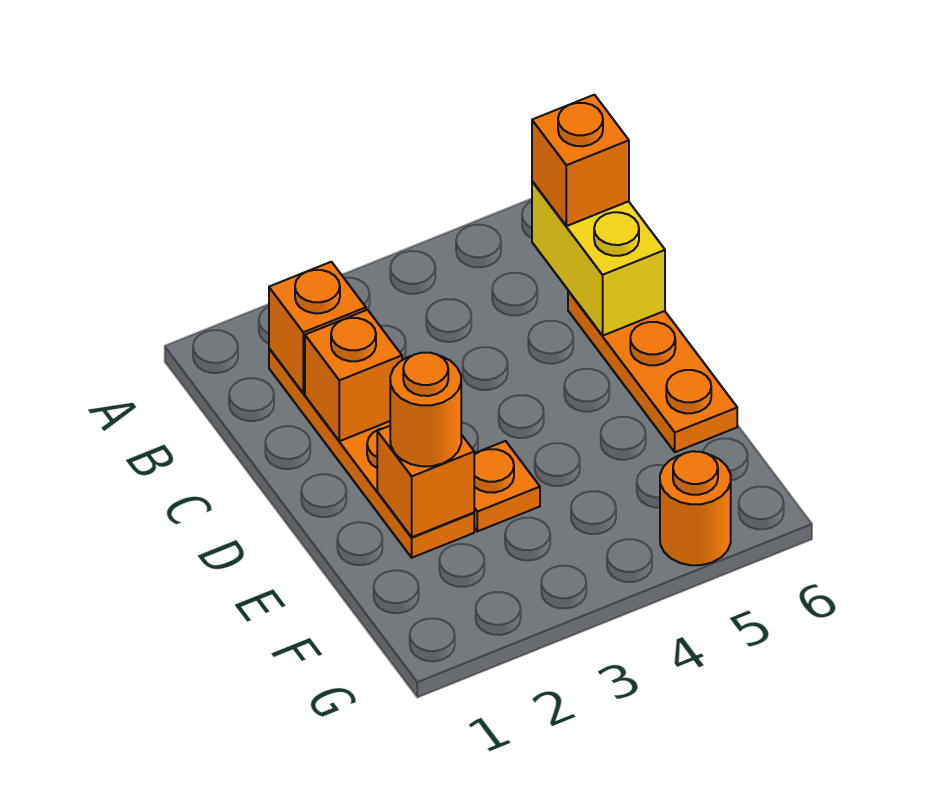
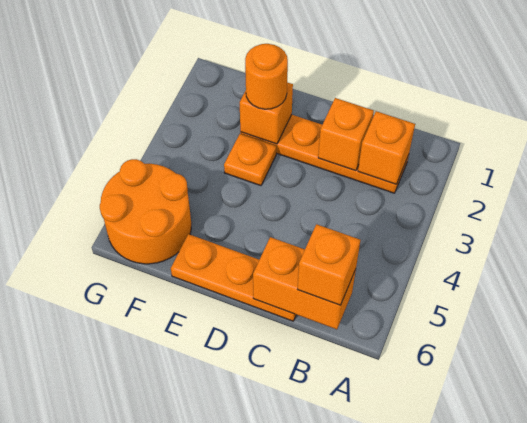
yellow brick B6:C6 level 2 -> orange brick B6:C6 level 2
orange round brick G5 level 1 -> orange round brick F5:G6 level 1

